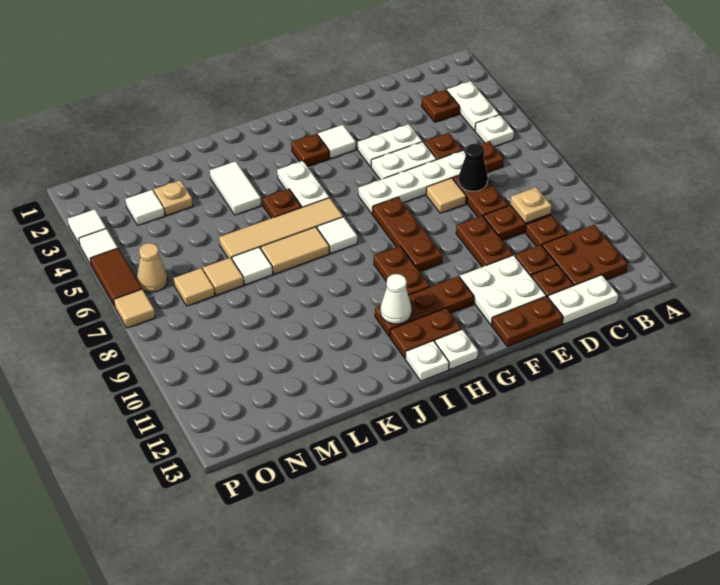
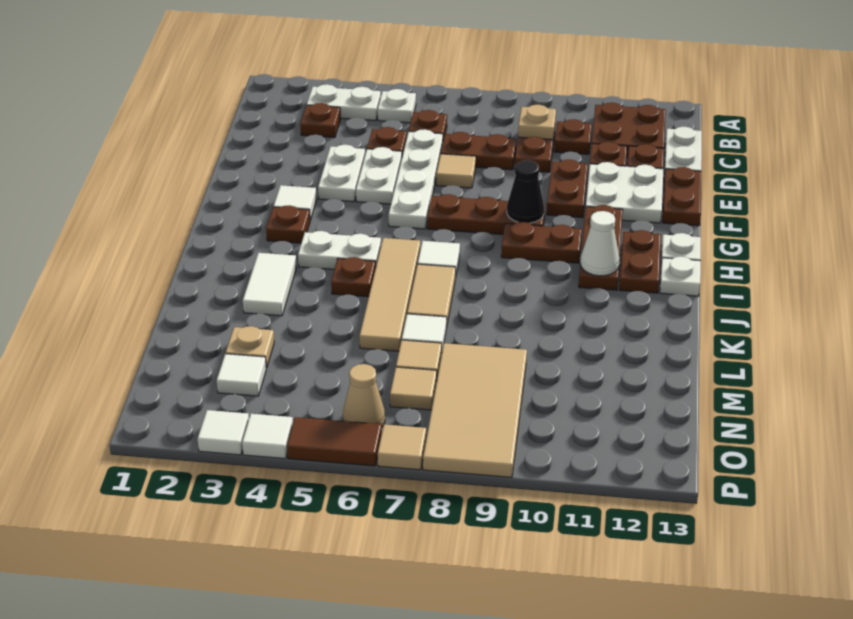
black cone D7 level 2 -> black cone G9 level 2
brown plate E9:E10 level 1 -> brown plate E10:F10 level 1
white tile K3:K4 level 1 -> white tile J3:K3 level 1
none -> tan tile M8:P9 level 1

